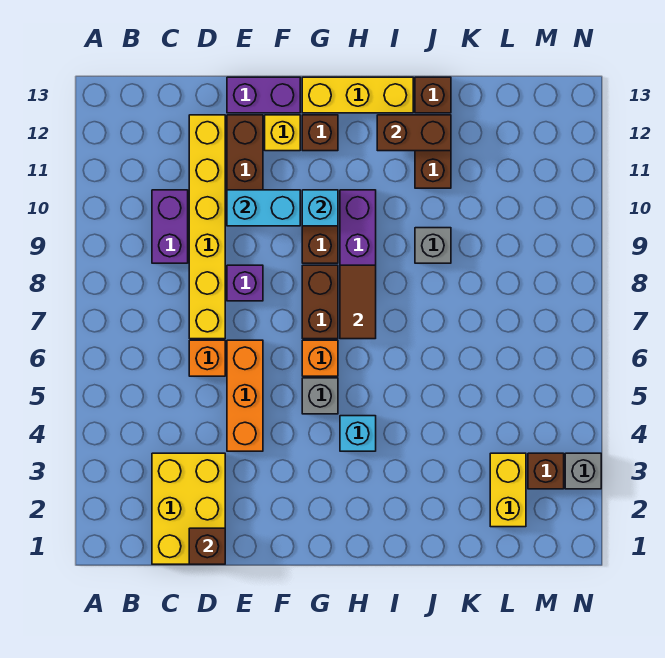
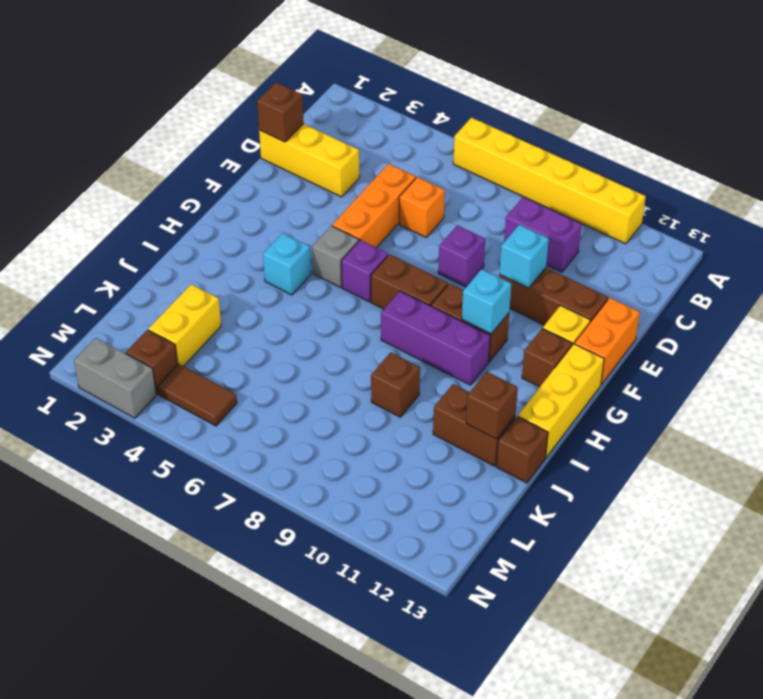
yellow brick C1:D3 level 1 -> yellow brick D1:D3 level 1
yellow brick D7:D12 level 1 -> yellow brick A6:A11 level 1
orange brick E4:E6 level 1 -> orange brick D5:F5 level 1
cyan brick E10:F10 level 2 -> cyan brick E10 level 2
purple brick E13:F13 level 1 -> orange brick E13:F13 level 1
orange brick G6 level 1 -> purple brick G6 level 1
brown tile H7:H8 level 2 -> brown tile M4:M5 level 1
brown brick I12:J12 level 2 -> brown brick J12 level 2
grey brick J9 level 1 -> brown brick J9 level 1
yellow brick L2:L3 level 1 -> yellow brick K3:L3 level 1
grey brick N3 level 1 -> grey brick N2:N3 level 1

